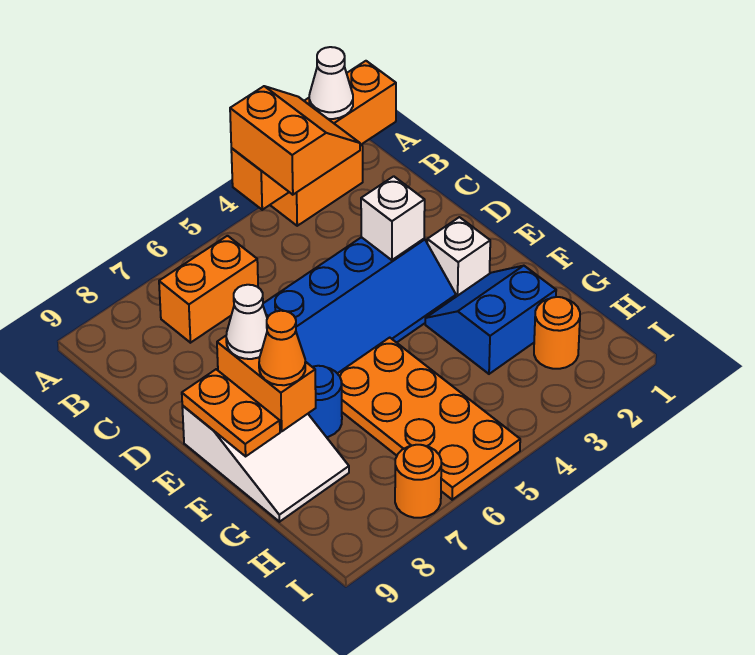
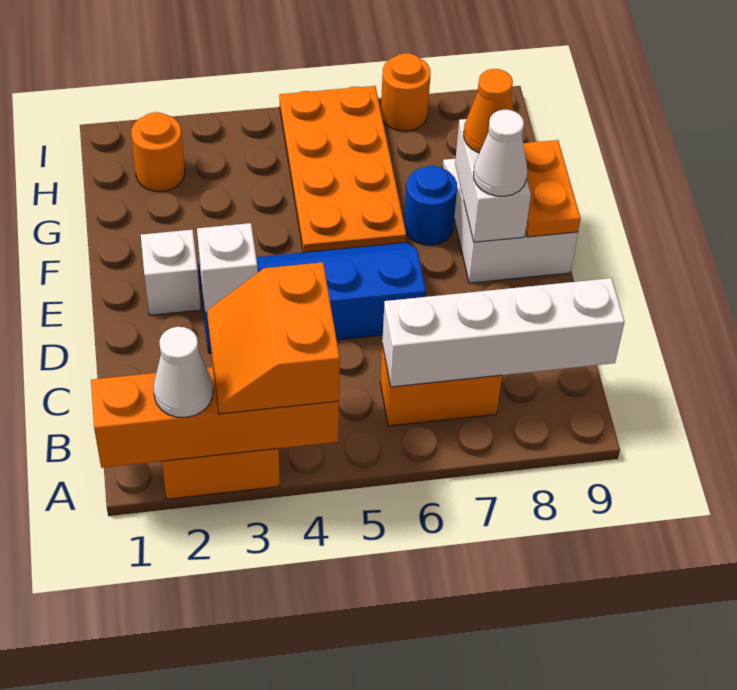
none -> white brick B6:B9 level 2
orange brick E8:F8 level 2 -> white brick E8:F8 level 2
blue slope F2:G3 level 1 top G -> none

